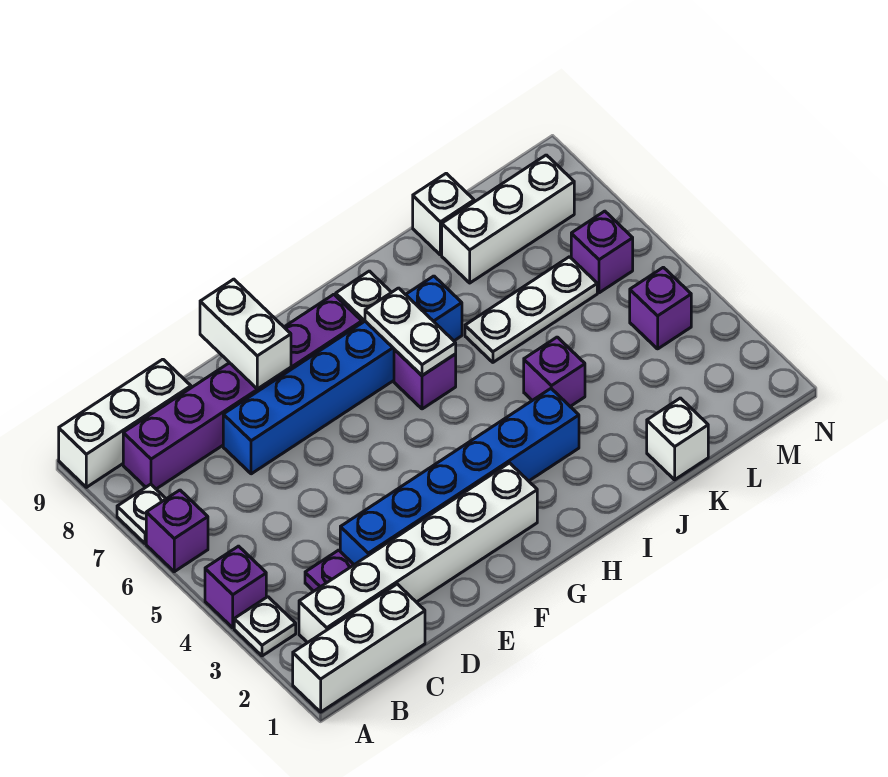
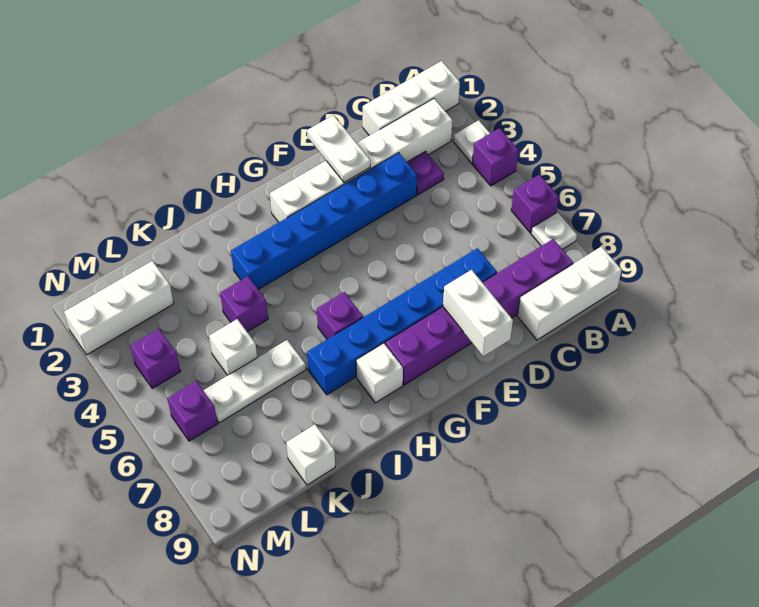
white plate H6:H7 level 2 -> white plate E1:E2 level 2
white brick K1 level 1 -> white brick K5 level 1
white brick K8:M8 level 1 -> white brick L2:N2 level 1

